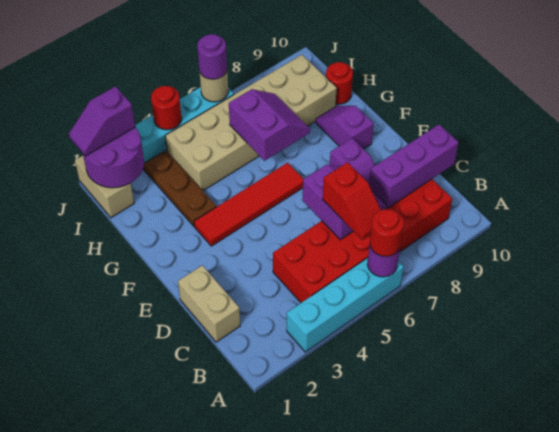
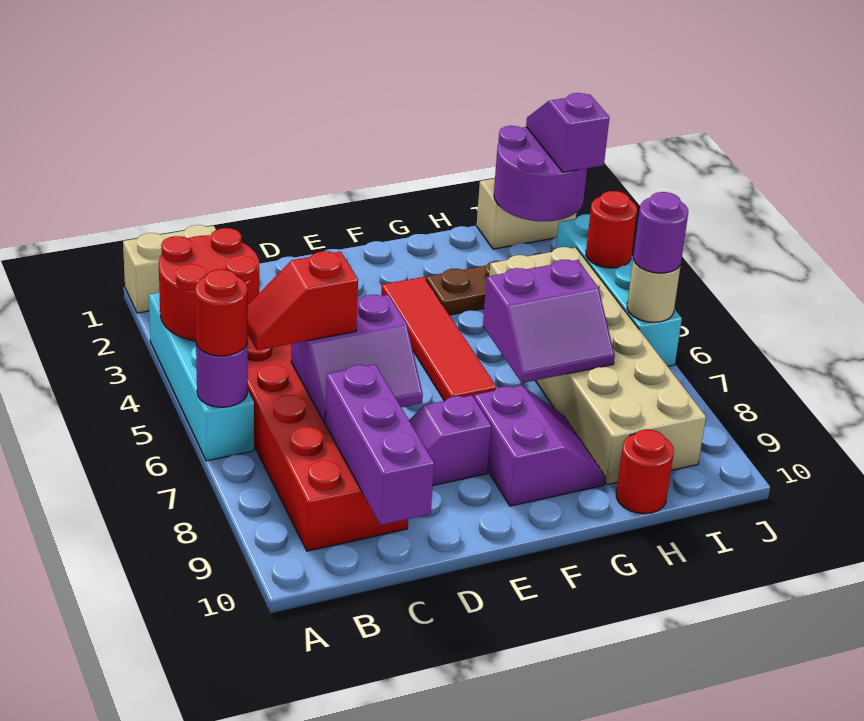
none -> red round brick A3:B4 level 2
tan brick C1:D1 level 1 -> tan brick A1:B1 level 1
purple slope F9:G9 level 1 top F -> purple slope F8:G9 level 1 top F

